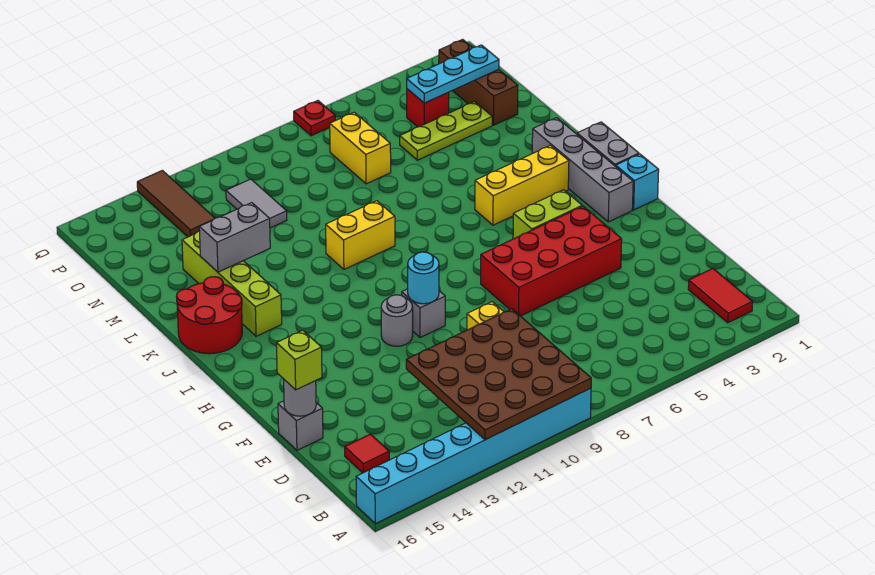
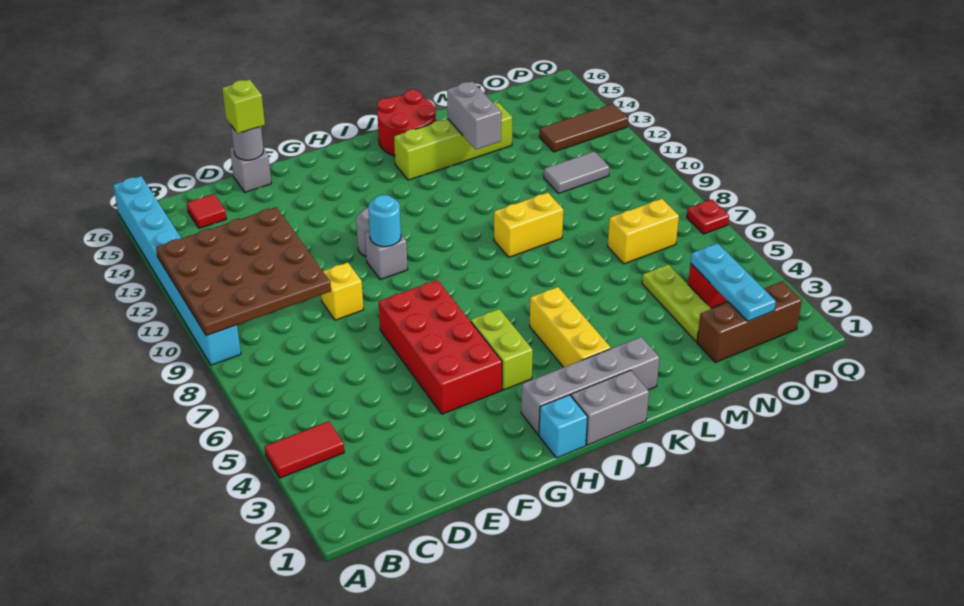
red tile B2:C2 level 1 -> red tile A4:B4 level 1
yellow brick K9:K10 level 1 -> yellow brick K9:L9 level 1

